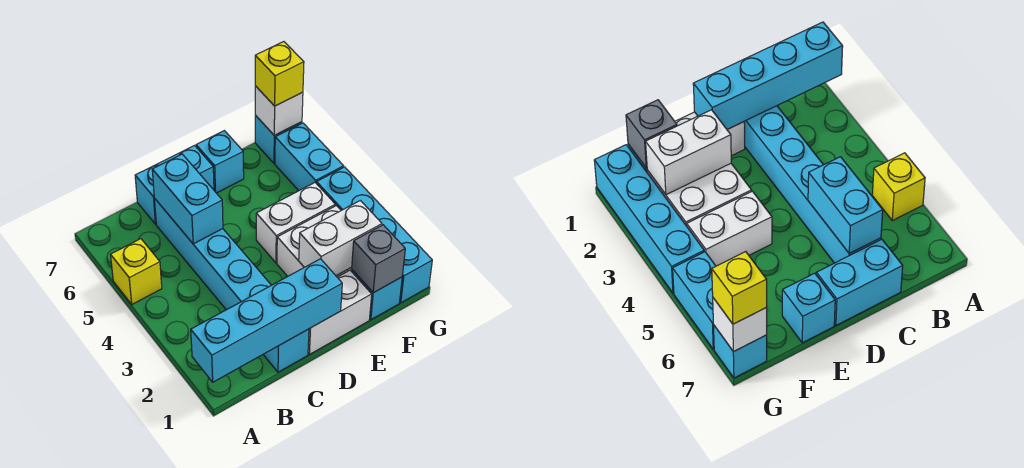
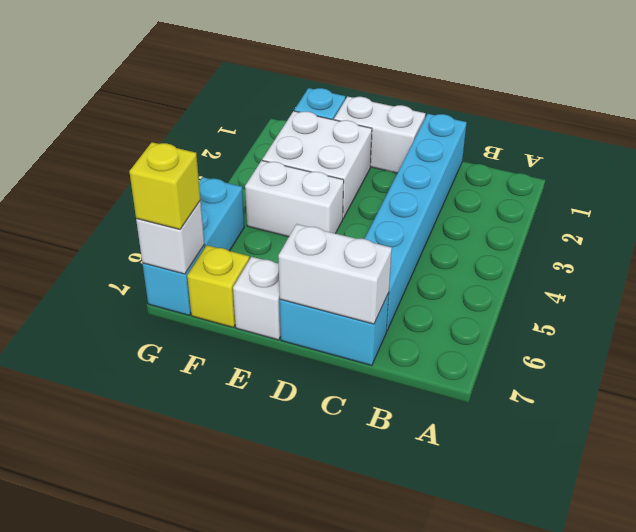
cyan brick A1:D1 level 2 -> none
yellow brick A5 level 1 -> yellow brick F7 level 1
cyan brick C5:C6 level 2 -> none
white brick E2:F2 level 2 -> white brick C7:D7 level 2
cyan brick E7 level 1 -> white brick E7 level 1
grey brick F1 level 2 -> none
cyan brick G1:G4 level 1 -> none

